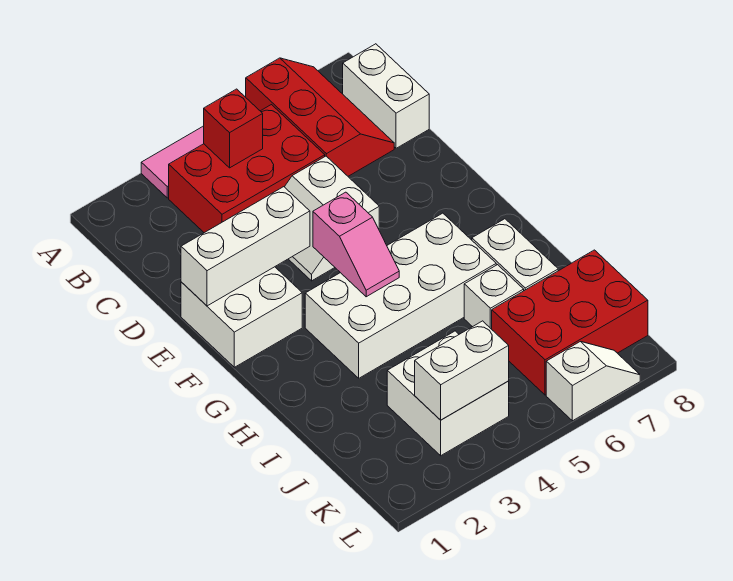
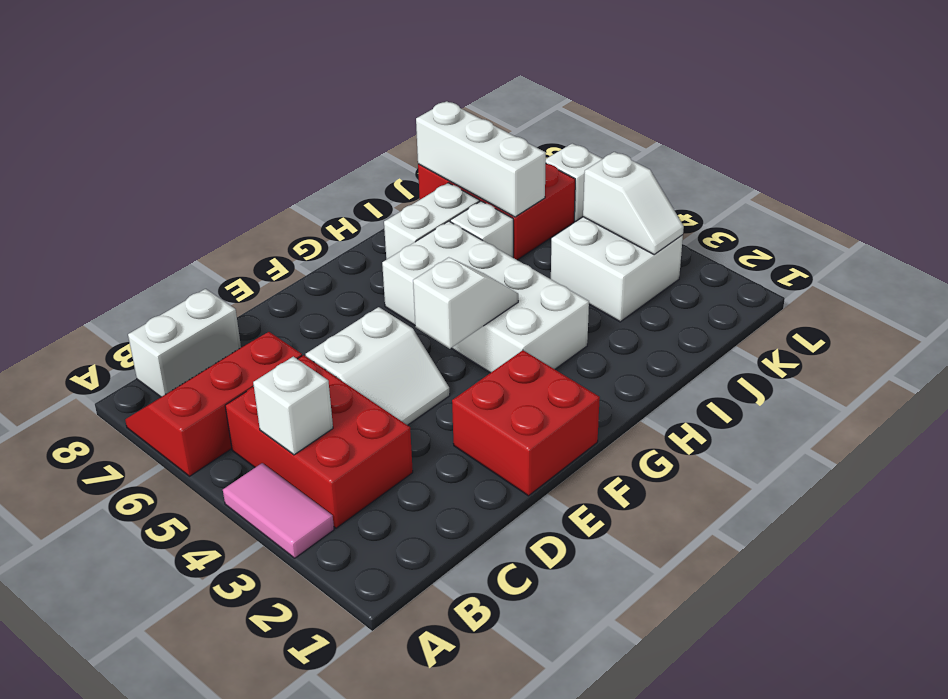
red brick B4 level 2 -> white brick B4 level 2
white brick E1:F2 level 1 -> red brick E1:F2 level 1
white brick E1:E3 level 2 -> white brick J6:J8 level 2
pink slope F4:G4 level 2 top F -> white slope F4:G4 level 2 top F
white brick K3:K4 level 2 -> white slope K3:K4 level 2 top 4

